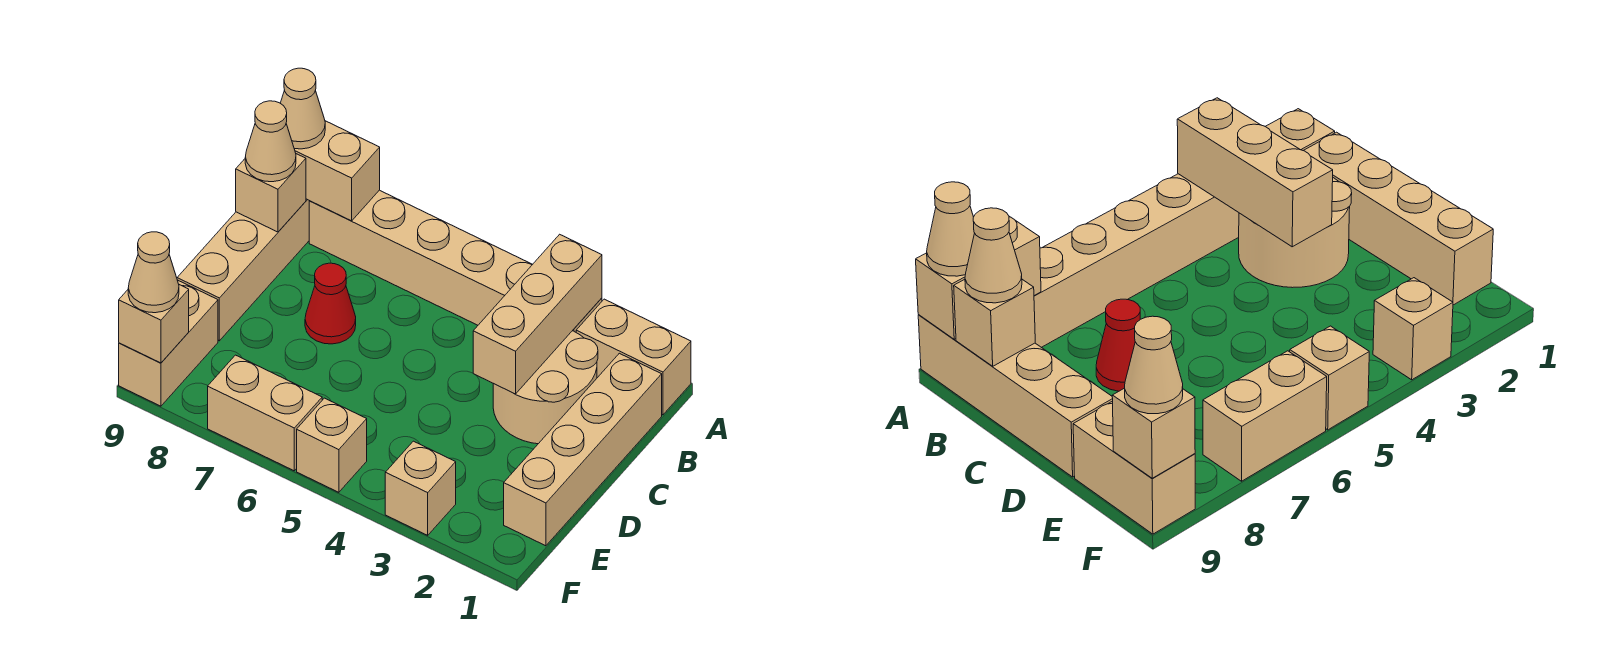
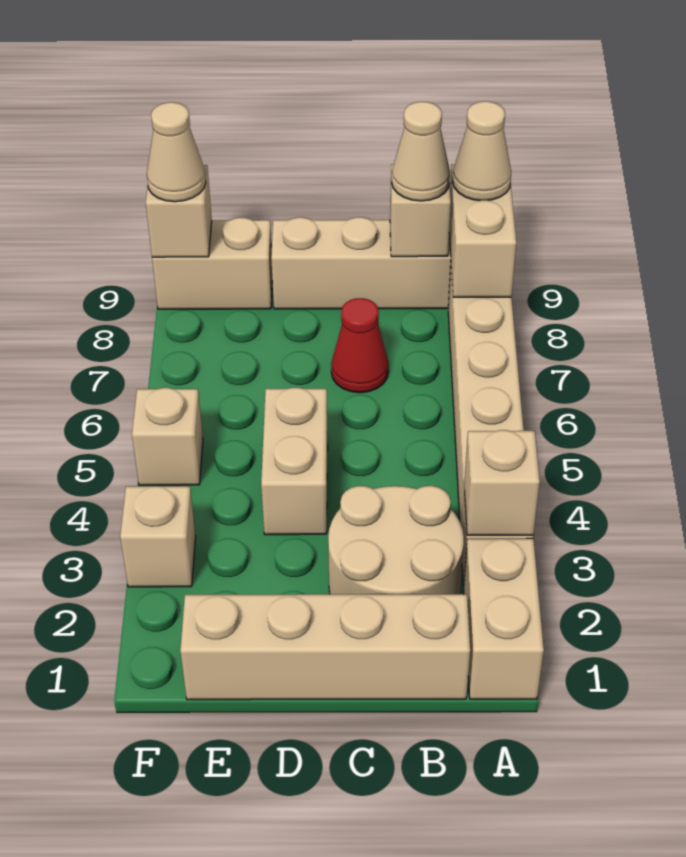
tan brick A3:C3 level 2 -> tan brick A3 level 2
tan brick F6:F7 level 1 -> tan brick D4:D5 level 1

